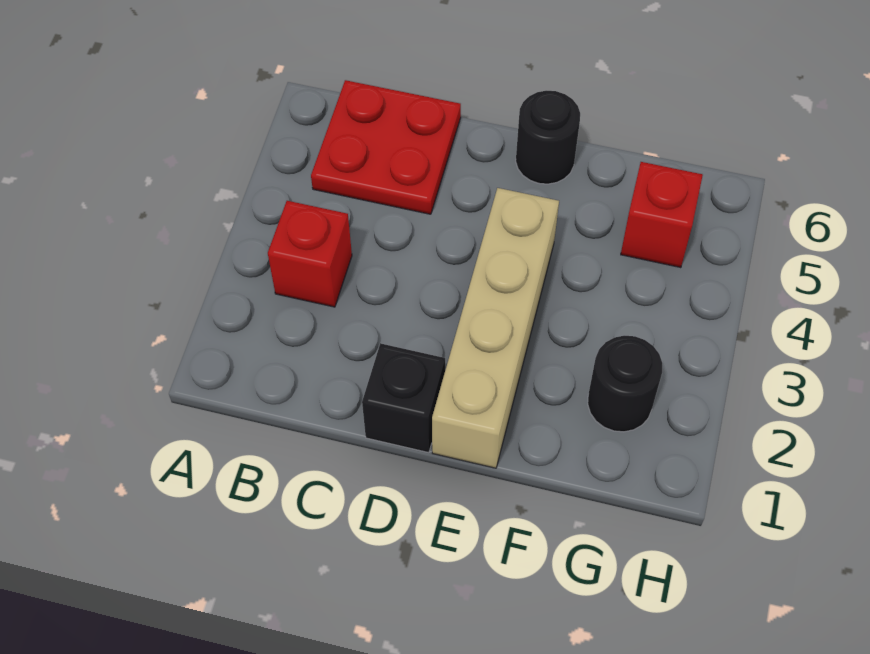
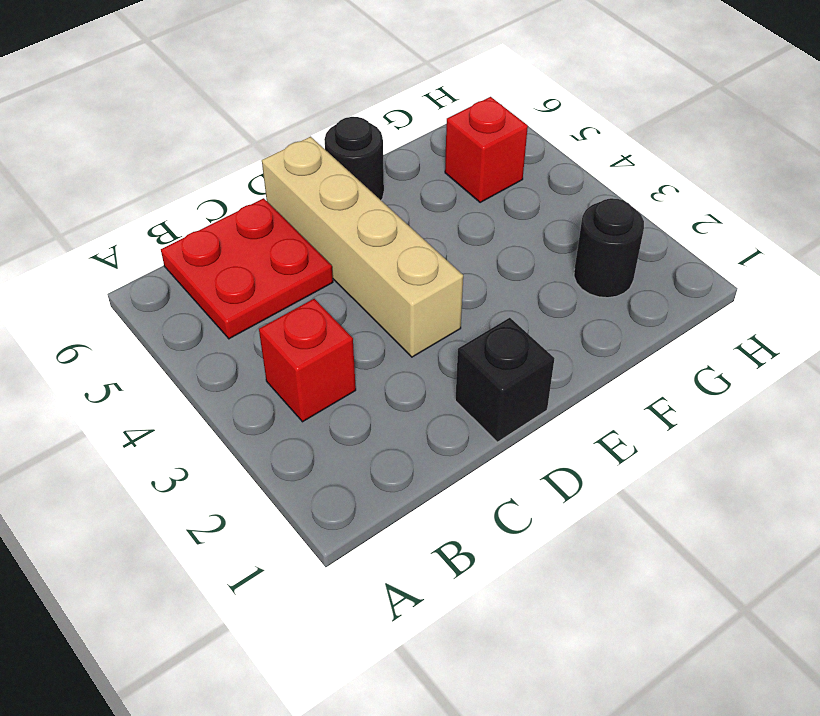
tan brick E1:E4 level 1 -> tan brick D3:D6 level 1

